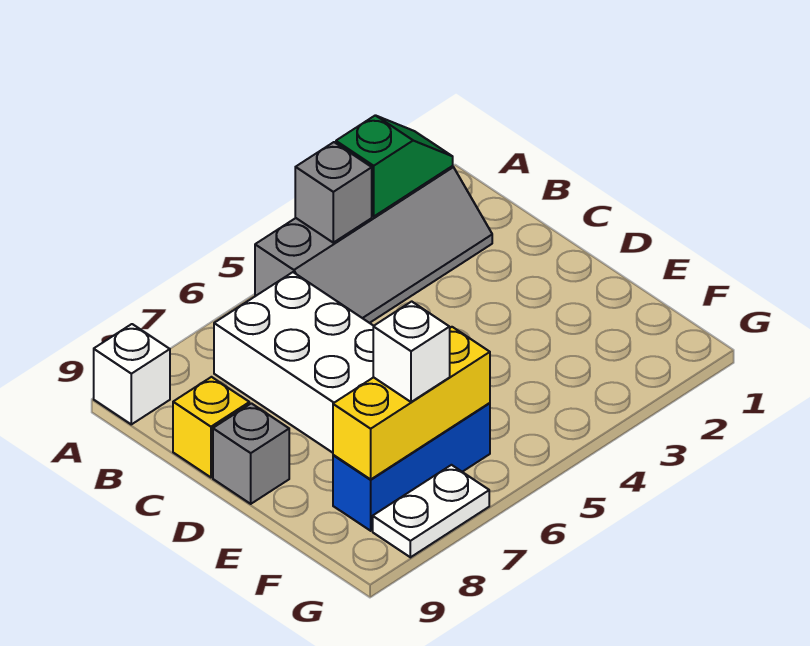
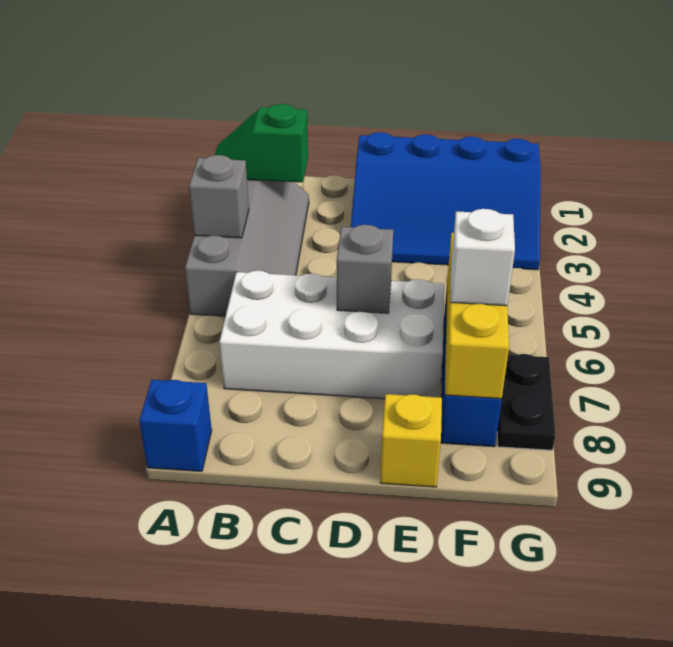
green slope A2:A3 level 2 top 3 -> green slope A2:B2 level 2 top B
white brick A9 level 1 -> blue brick A9 level 1
yellow brick C9 level 1 -> yellow brick E9 level 1
none -> blue slope D1:G3 level 1 top 1
grey brick D9 level 1 -> grey brick D6 level 2
white plate G7:G8 level 1 -> black plate G7:G8 level 1

